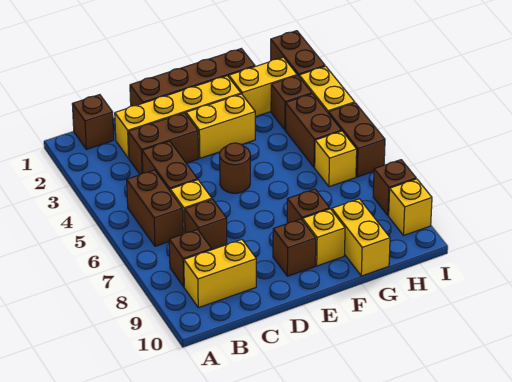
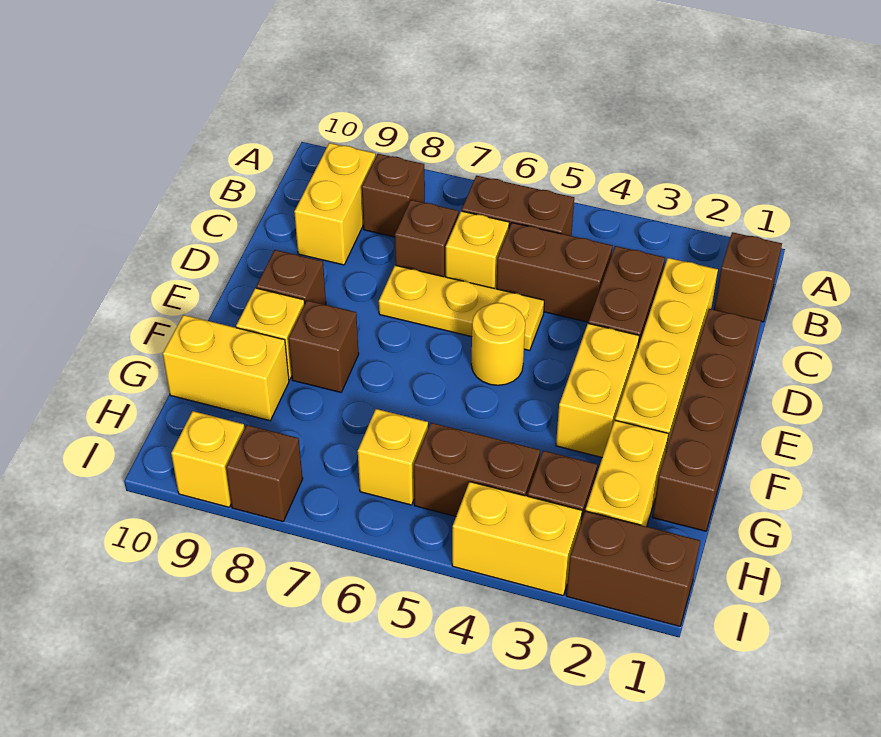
none -> yellow plate D5:D7 level 1
brown round brick E5 level 1 -> yellow round brick E5 level 1
brown brick I5:I6 level 1 -> none

